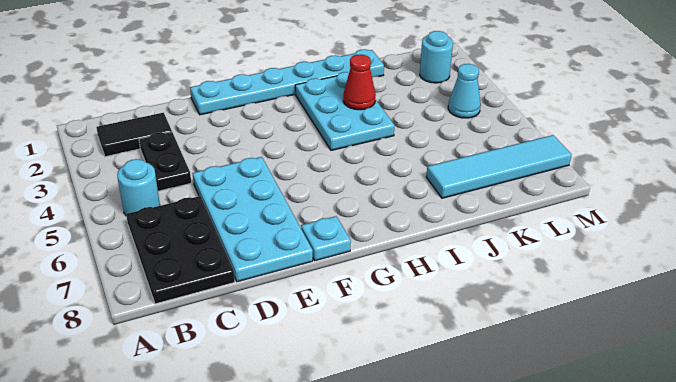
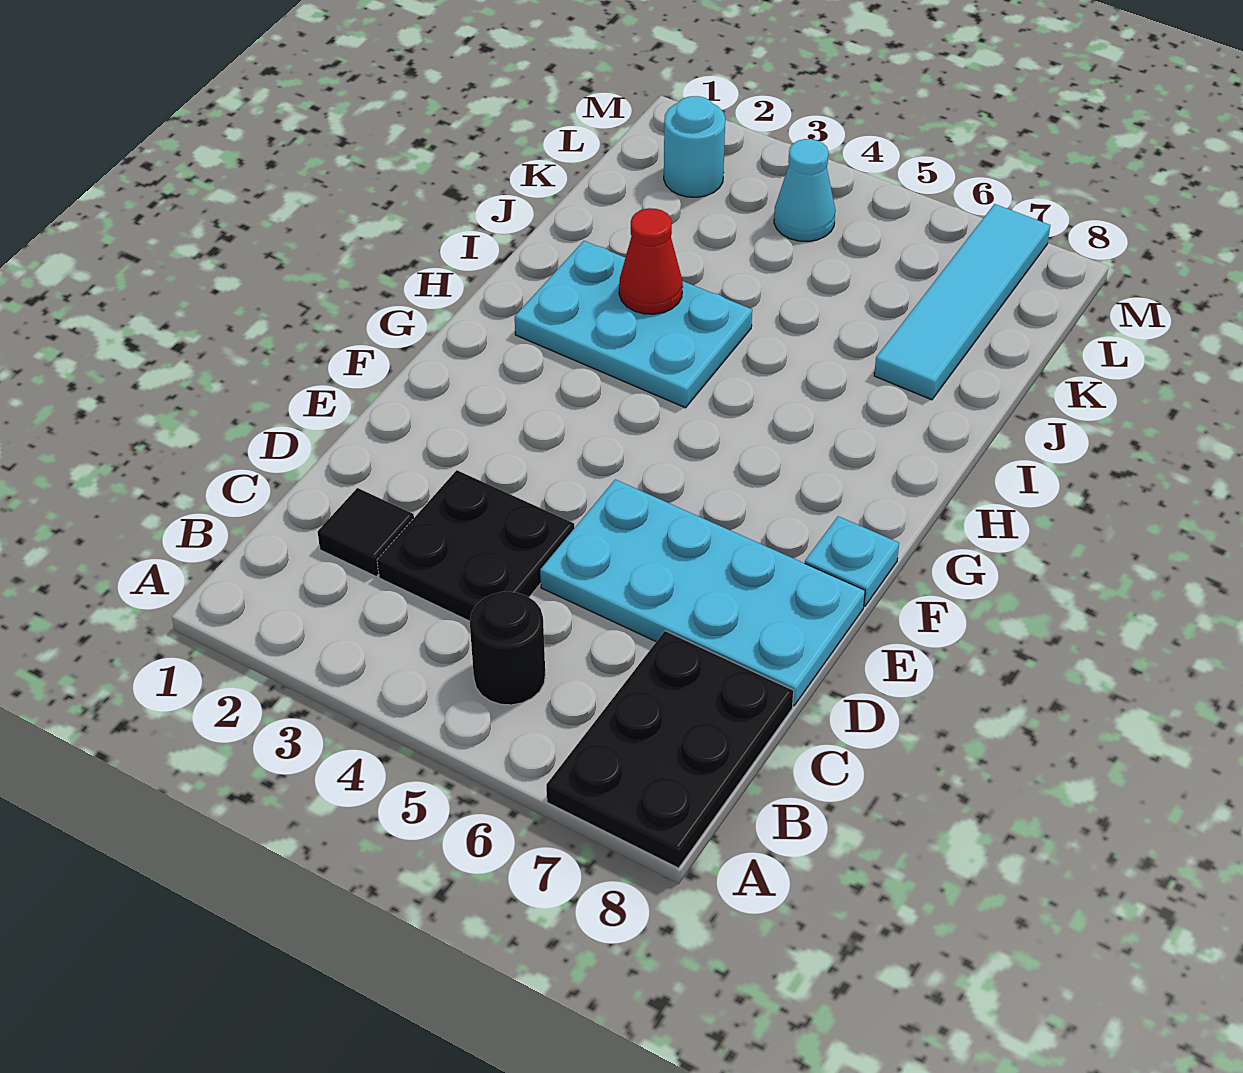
black tile B2:C2 level 1 -> black tile C2 level 1
cyan round brick B5 level 1 -> black round brick B5 level 1
black plate B6:C8 level 1 -> black plate A7:C8 level 1
black plate C3:C4 level 1 -> black plate C3:D4 level 1
cyan plate E1:J1 level 1 -> none

